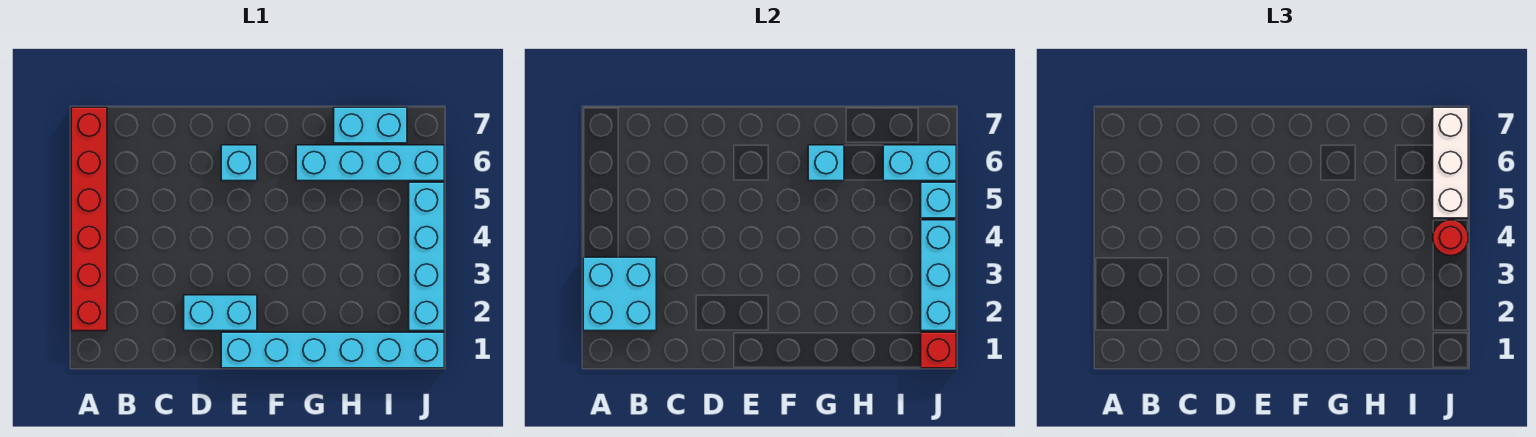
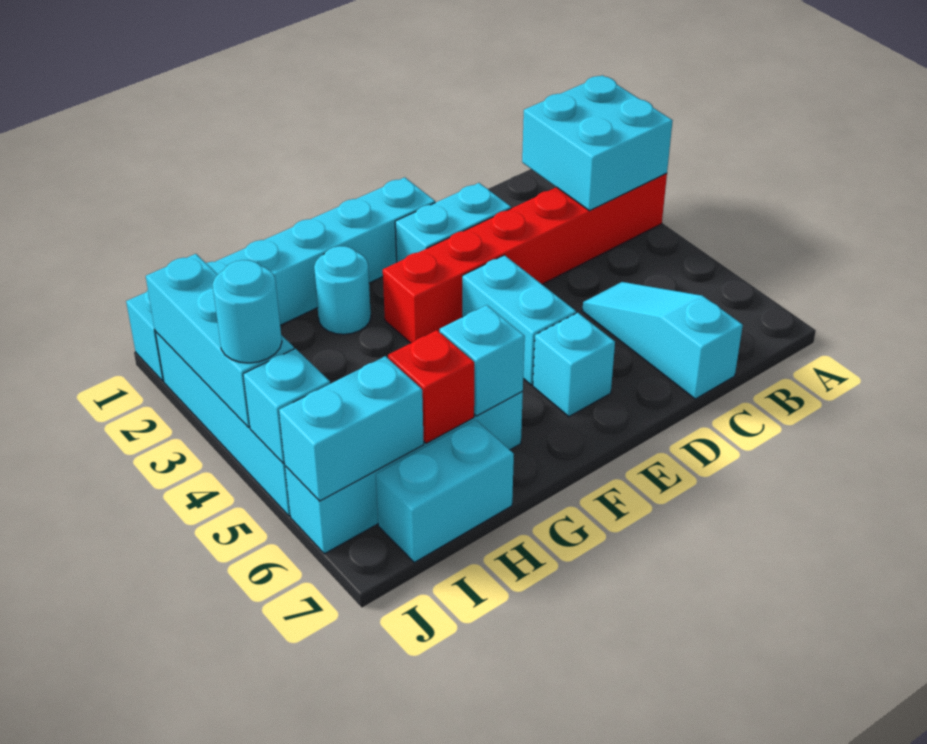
red brick A2:A7 level 1 -> red brick A3:F3 level 1
none -> cyan slope C5:C7 level 1 top 7
none -> cyan brick E4:E5 level 1
none -> cyan round brick G2 level 1
red brick J1 level 2 -> red brick H6 level 2
red round brick J4 level 3 -> cyan round brick J4 level 3
white brick J5:J7 level 3 -> none

